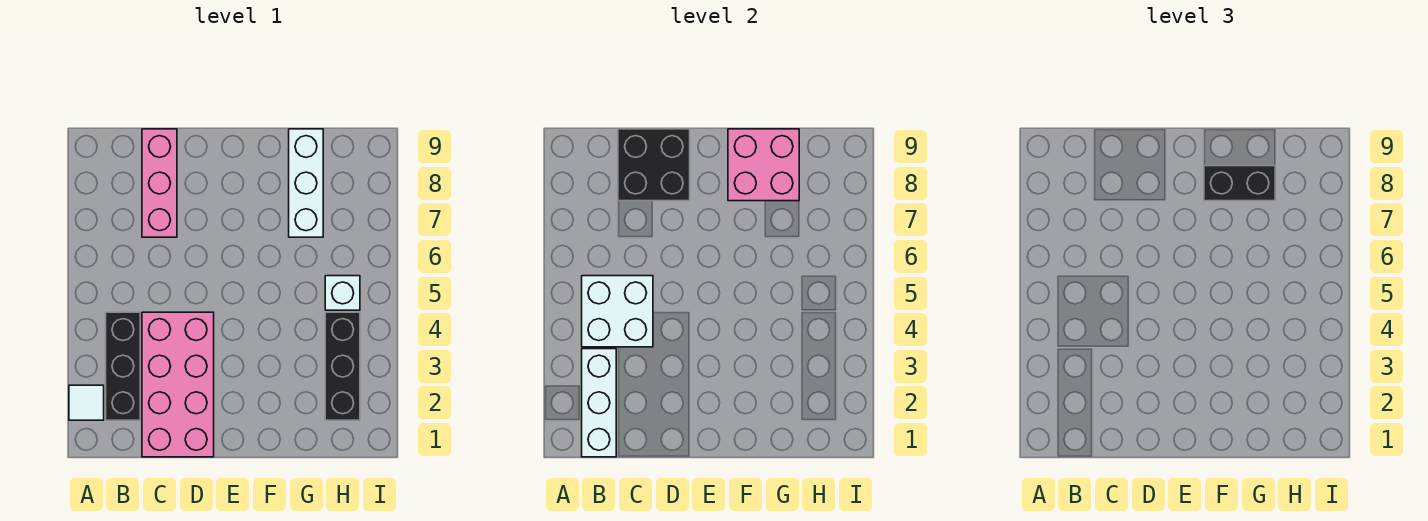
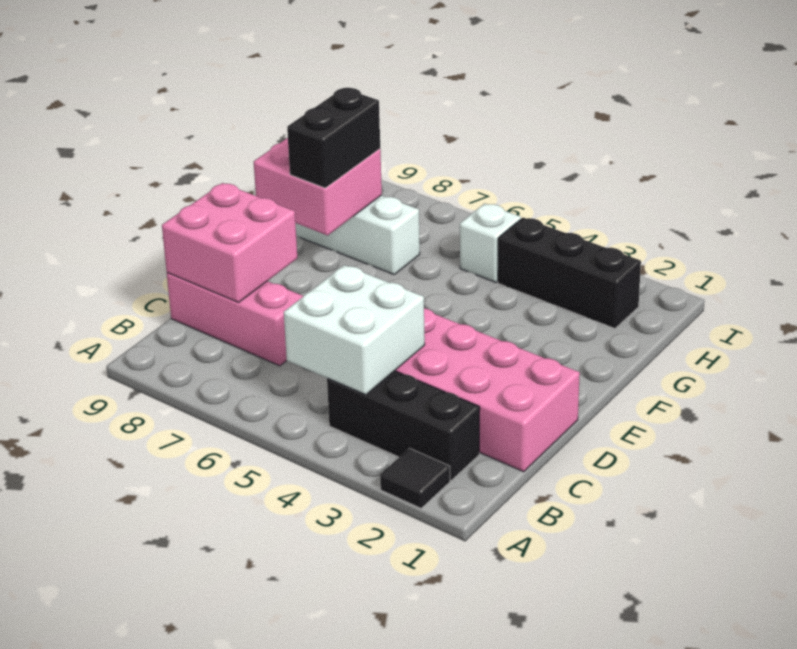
white tile A2 level 1 -> black tile A2 level 1
white brick B1:B3 level 2 -> none
black brick C8:D9 level 2 -> pink brick C8:D9 level 2

